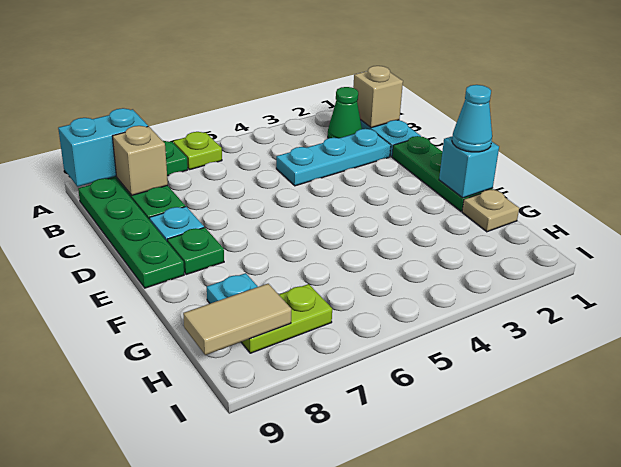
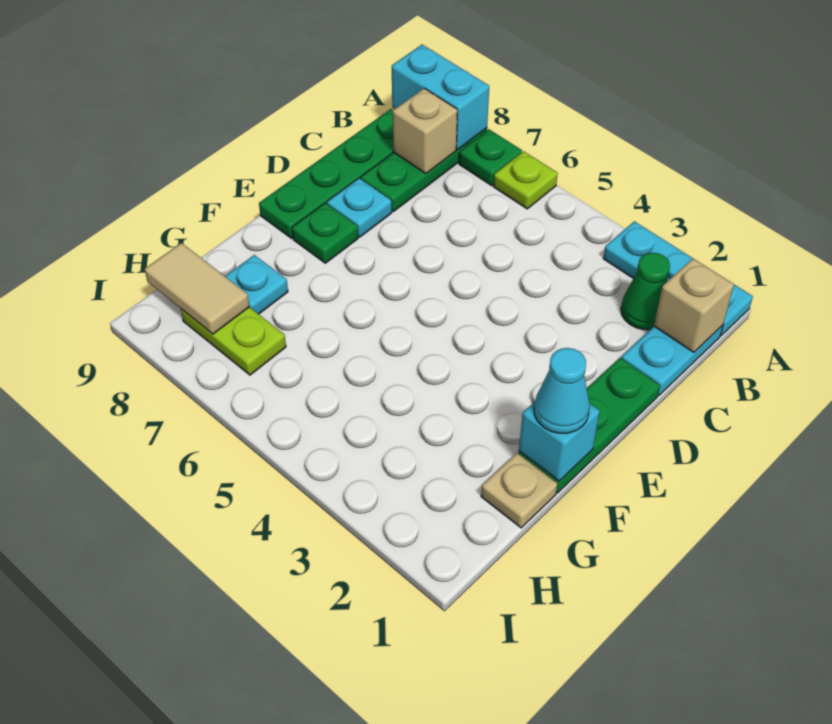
cyan plate C2:C4 level 1 -> cyan plate A1:A3 level 1

